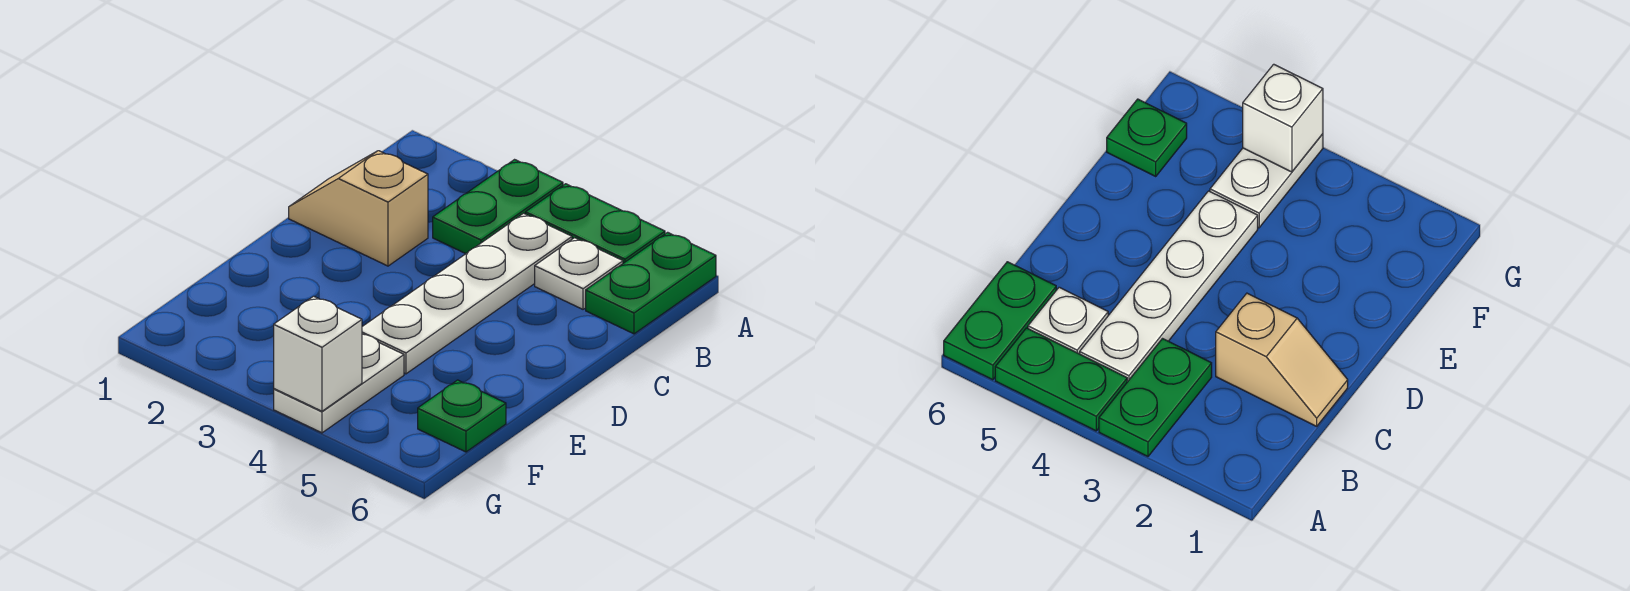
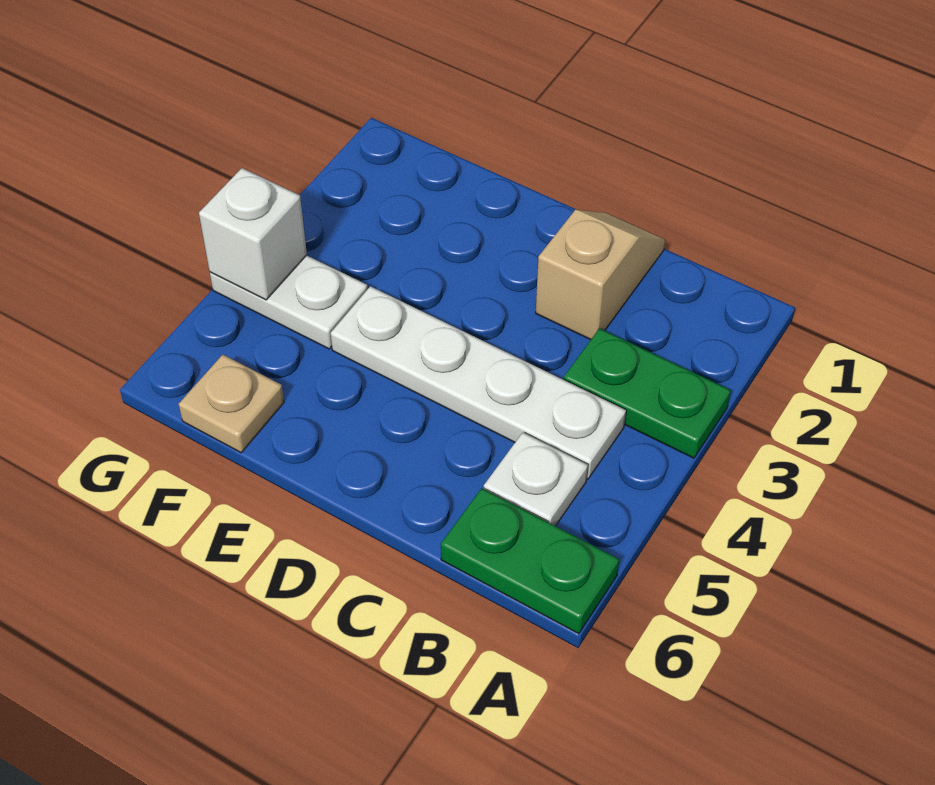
green plate A4:A5 level 1 -> none
green plate F6 level 1 -> tan plate F6 level 1

